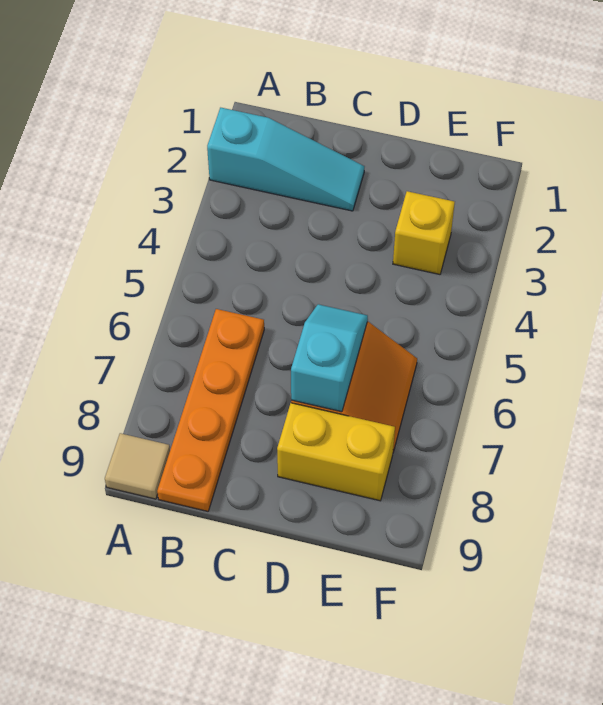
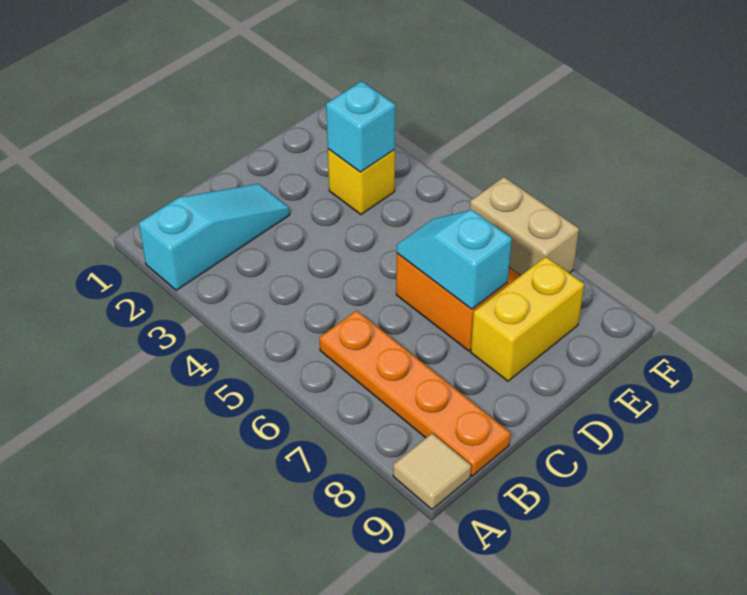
none -> cyan brick E3 level 2
none -> tan brick F6:F7 level 1

